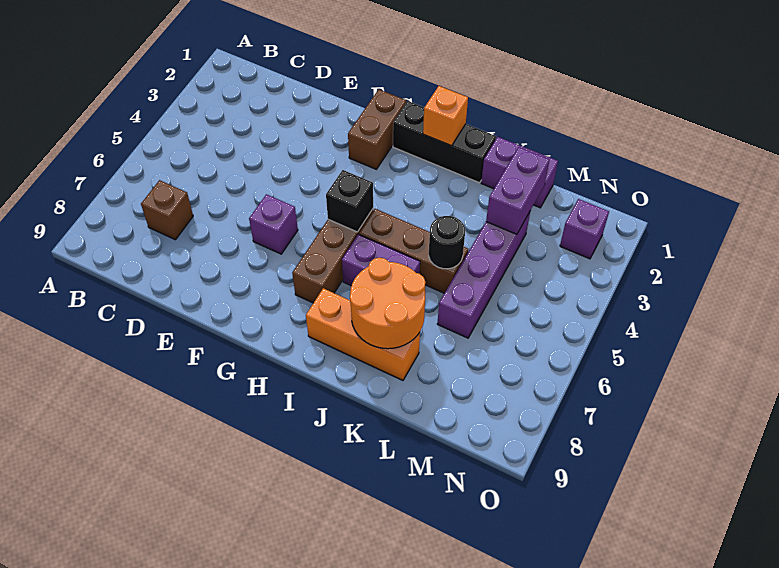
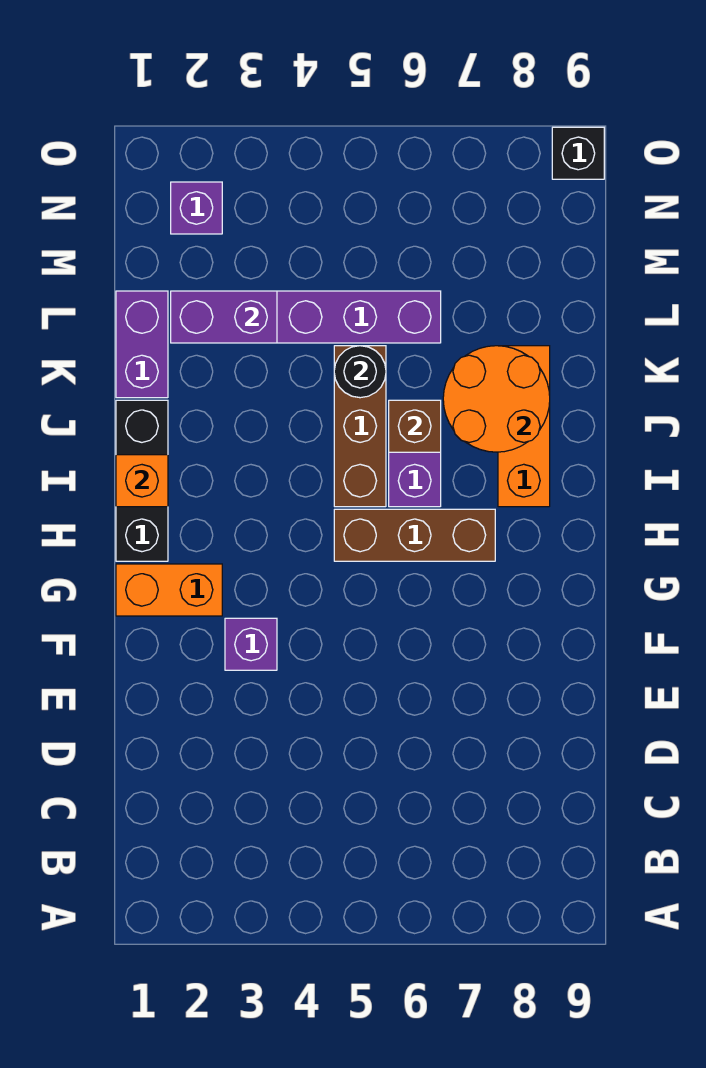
brown brick C7 level 1 -> brown brick J6 level 2
purple brick F6 level 1 -> purple brick F3 level 1
brown brick G1:G2 level 1 -> orange brick G1:G2 level 1
black brick H5 level 2 -> black brick O9 level 1

